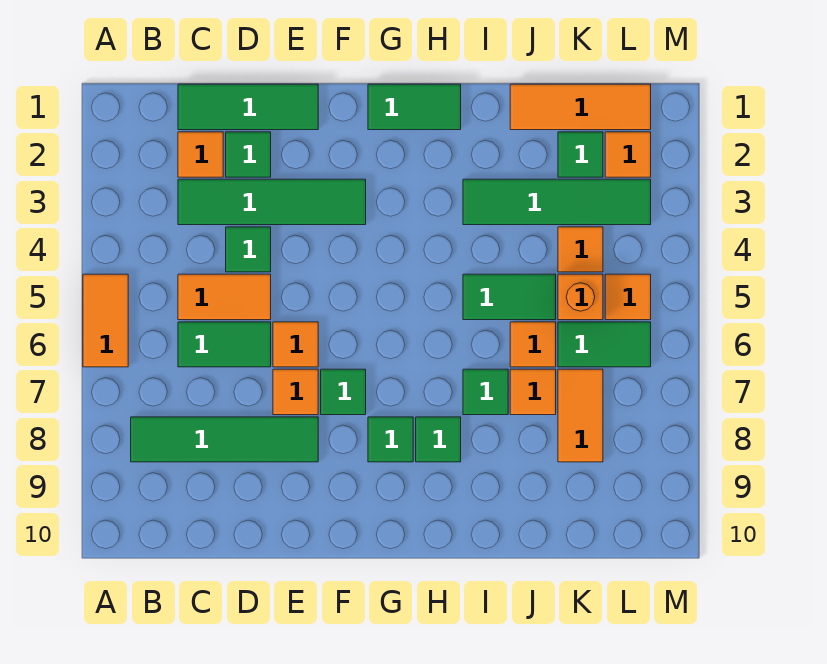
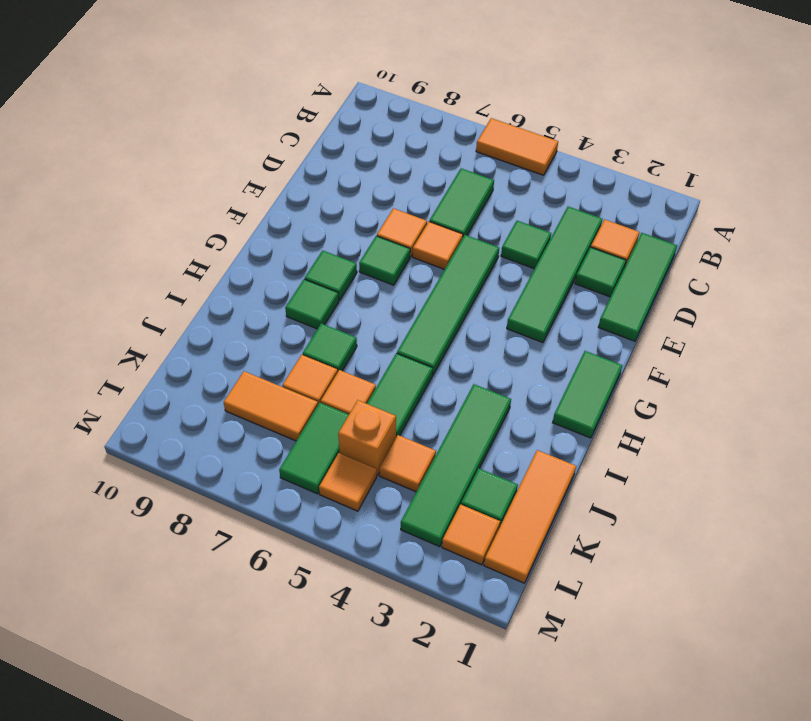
green tile B8:E8 level 1 -> green tile E5:H5 level 1
orange tile C5:D5 level 1 -> none

